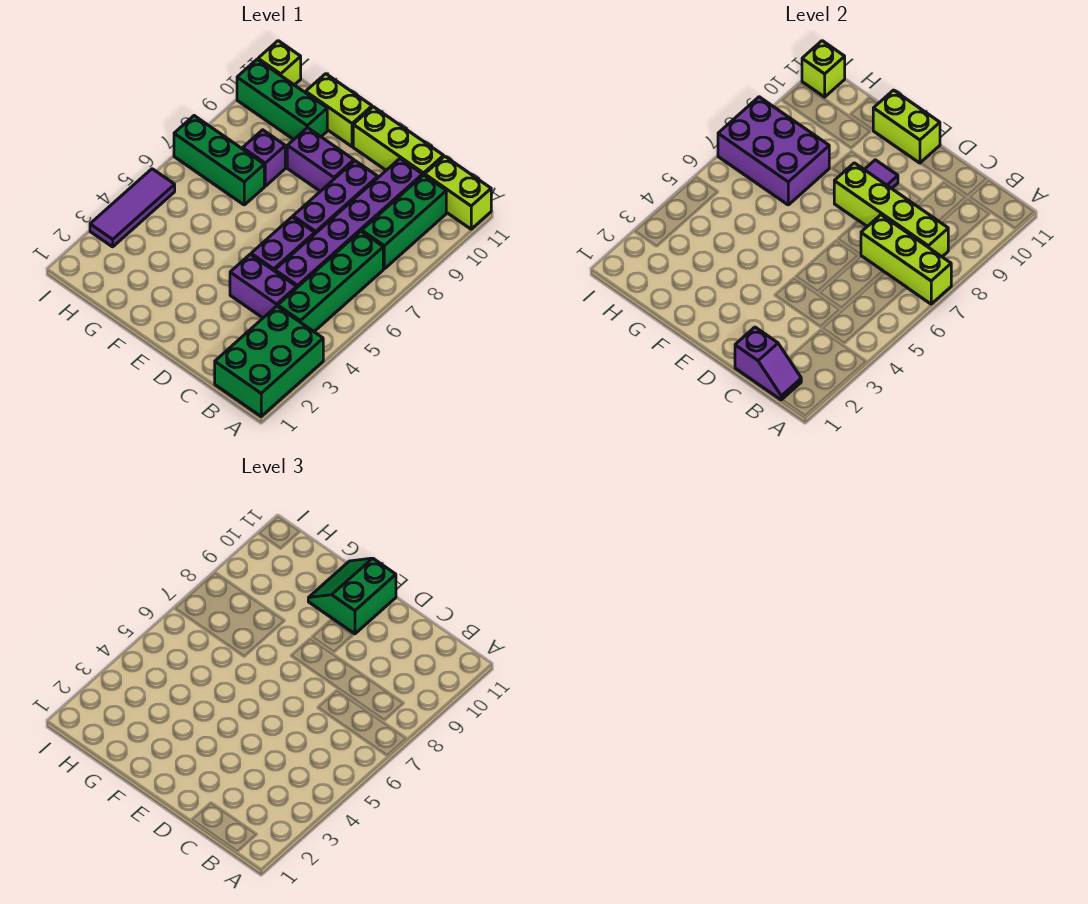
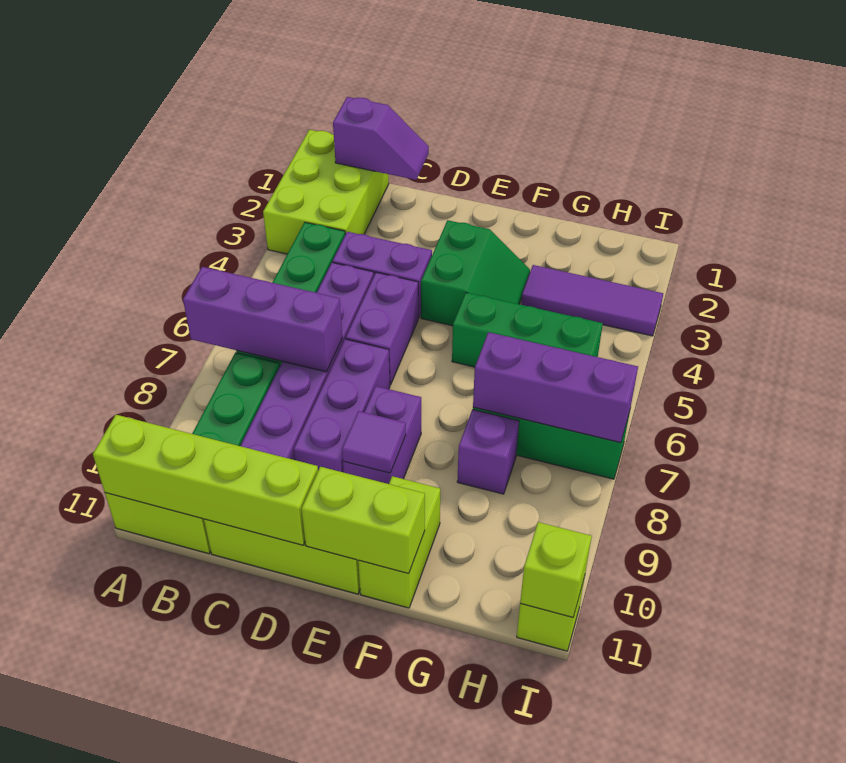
green brick A1:B3 level 1 -> lime brick A1:B3 level 1
lime brick A7:C7 level 2 -> purple brick A7:C7 level 2
purple slope B1:C1 level 2 top C -> purple slope B1:C1 level 2 top B
lime brick B8:E8 level 2 -> lime brick A11:D11 level 2
purple brick E9:F9 level 1 -> purple brick E8:E9 level 1
green slope E10:F11 level 3 top E -> green slope E3:F4 level 1 top E
lime brick F11:G11 level 1 -> lime brick F10:F11 level 1
purple brick G7:I8 level 2 -> purple brick G7:I7 level 2
green brick G10:I10 level 1 -> green brick F5:H5 level 1
purple tile I3:I5 level 1 -> purple tile G3:I3 level 1

